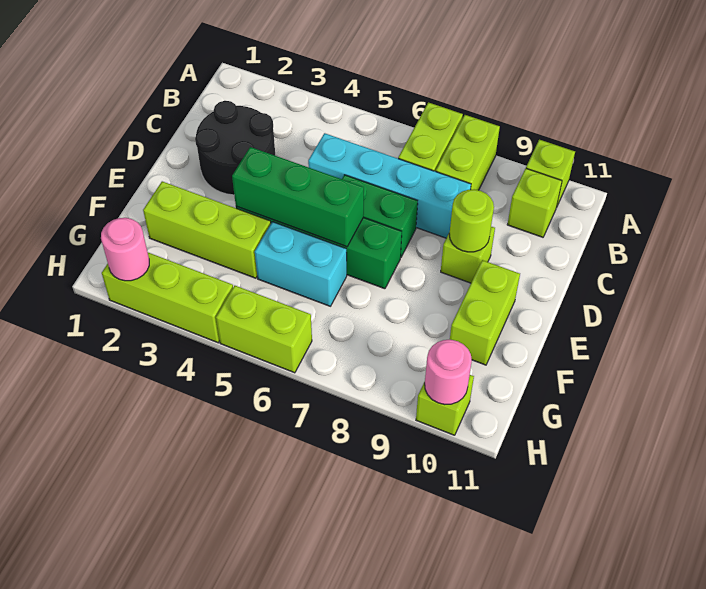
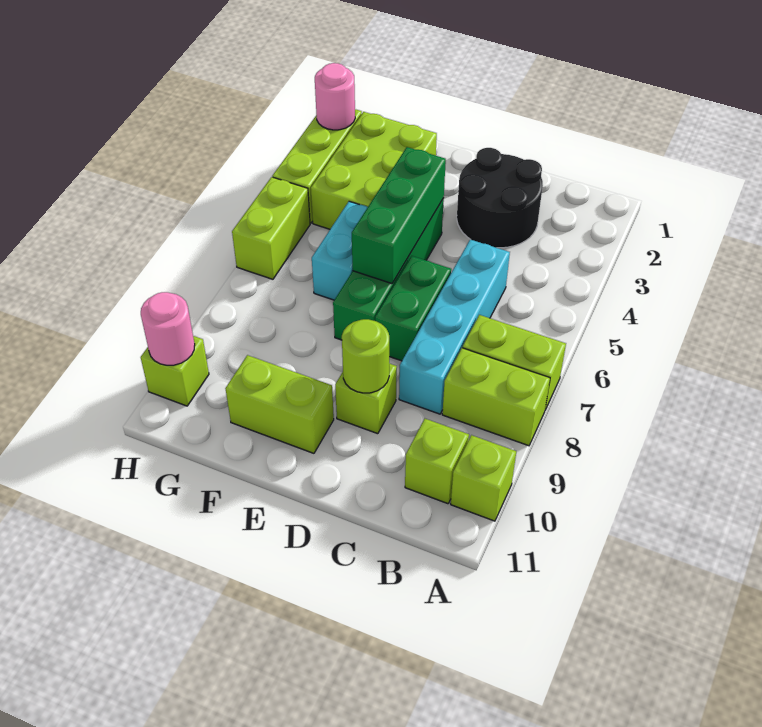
lime brick F2:F4 level 1 -> lime brick F2:G4 level 1

